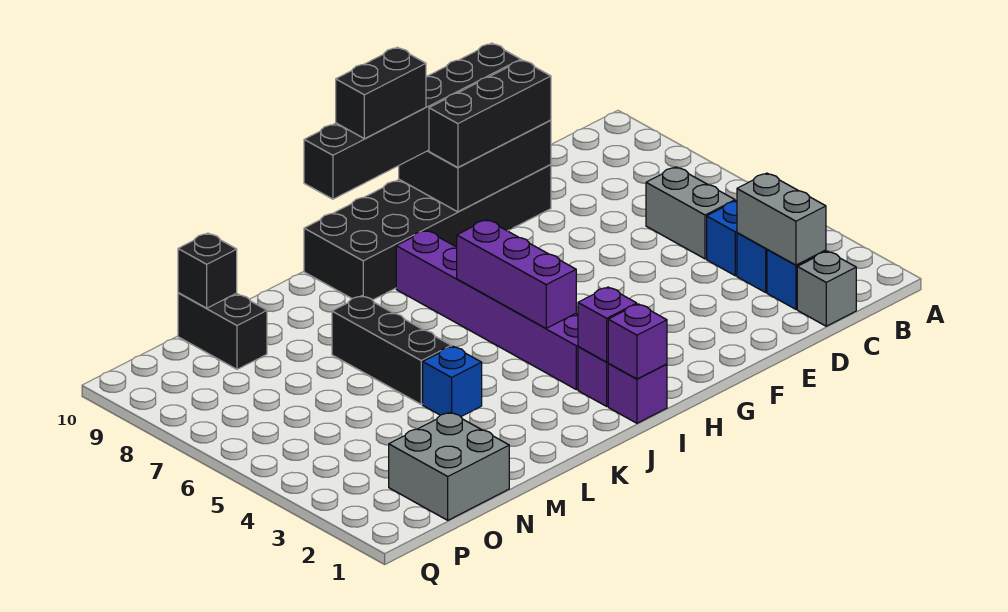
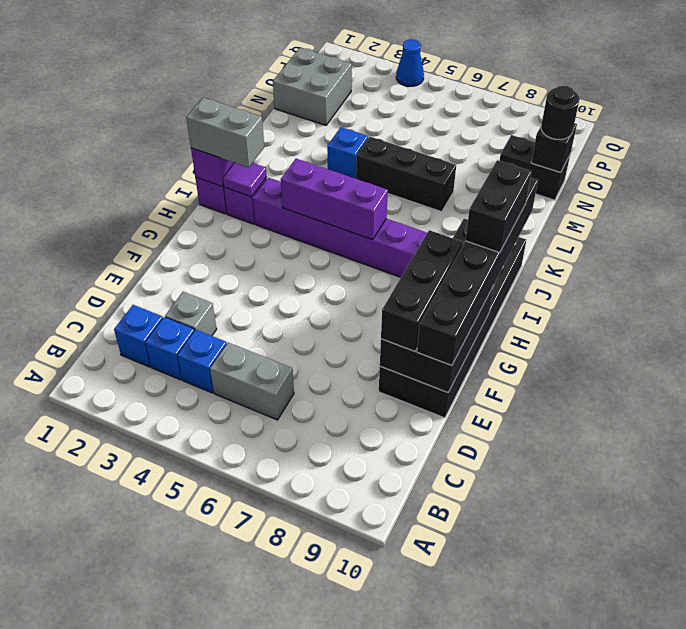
grey brick C1 level 1 -> grey brick D3 level 1
grey brick C2:C3 level 2 -> grey brick I1:I2 level 3
purple brick I2 level 2 -> purple tile I2 level 2
none -> black round brick N10 level 3
none -> blue cone Q4 level 1

